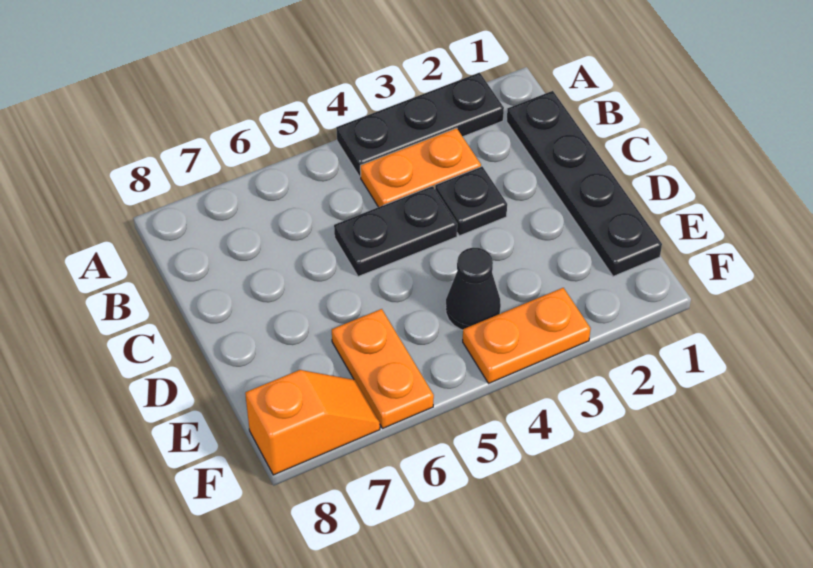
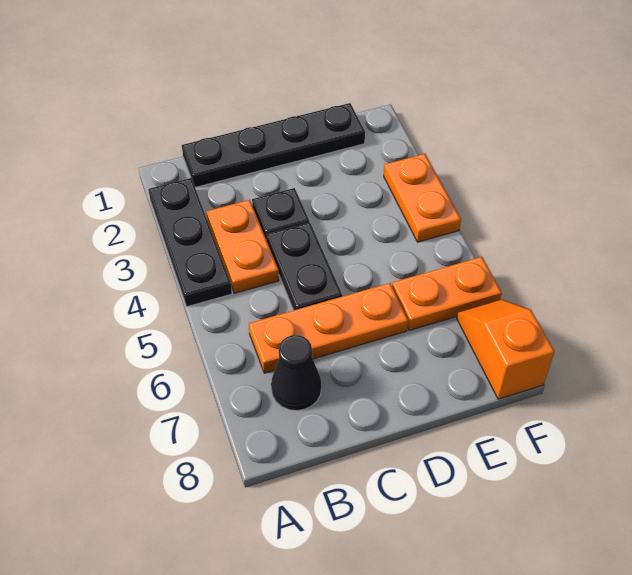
none -> orange plate B6:D6 level 1
black cone E4 level 1 -> black cone B7 level 1

